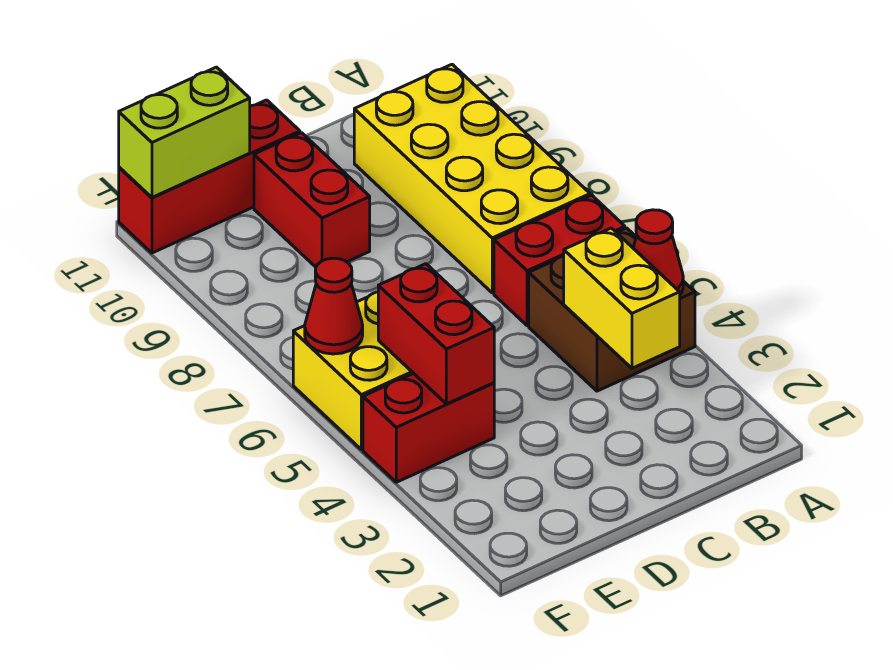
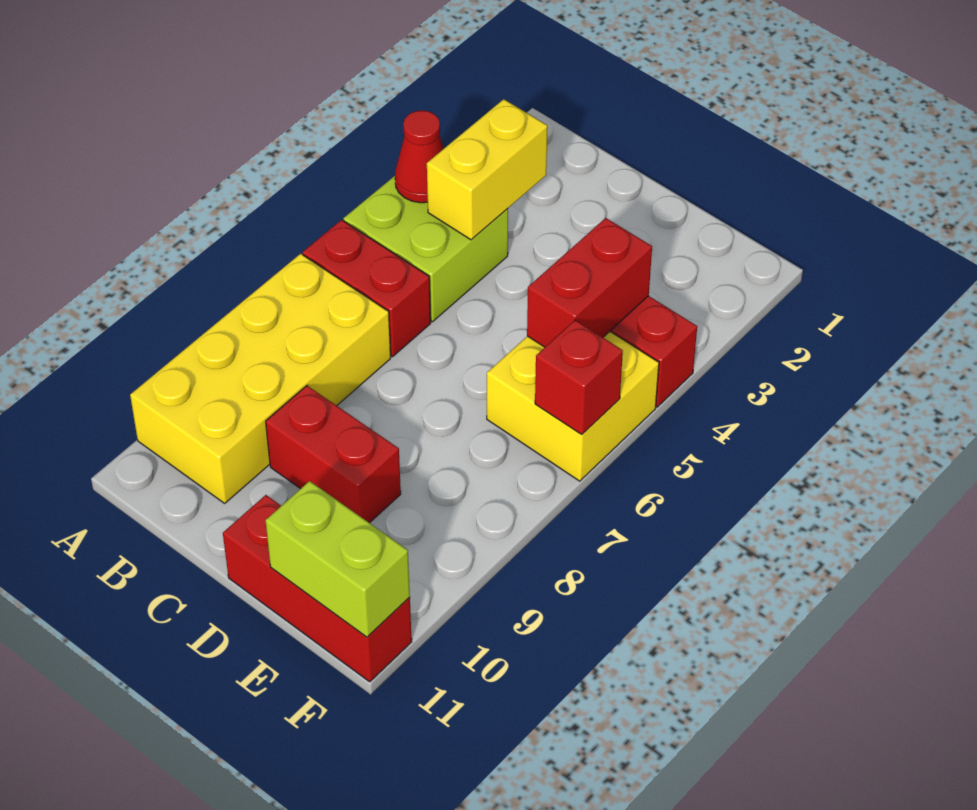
brown brick A4:B5 level 1 -> lime brick A4:B5 level 1
red brick D9:D10 level 1 -> red brick C9:D9 level 1
red cone F6 level 2 -> red brick F6 level 2

